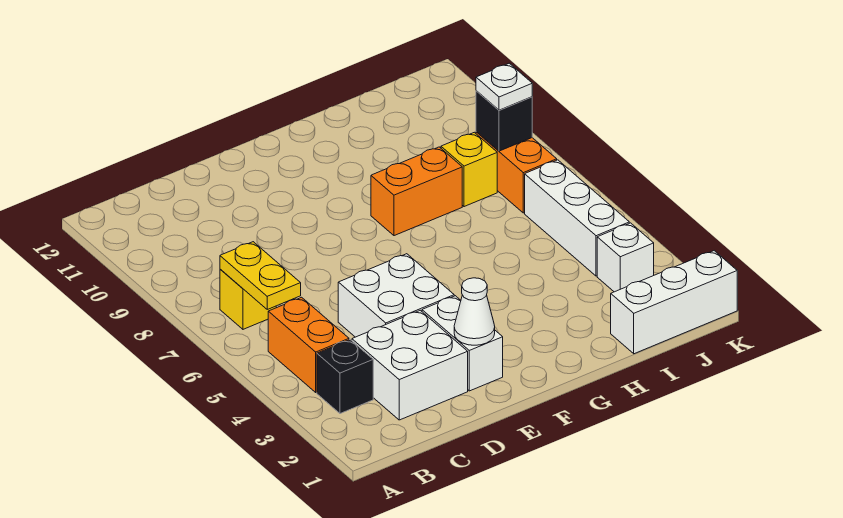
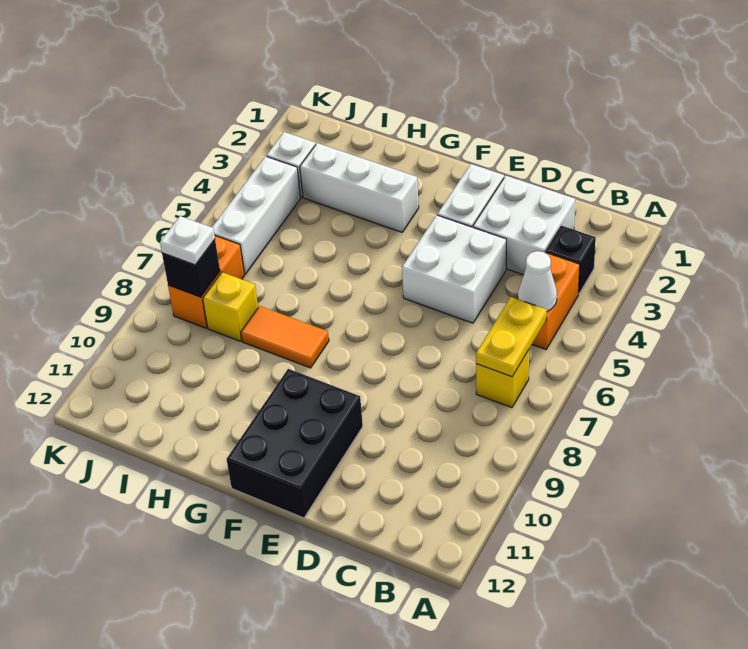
white cone E2 level 2 -> white cone B5 level 2
none -> black brick E10:F12 level 1
orange brick G8:H8 level 1 -> orange tile G8:H8 level 1
white brick I1:K1 level 1 -> white brick G3:I3 level 1

